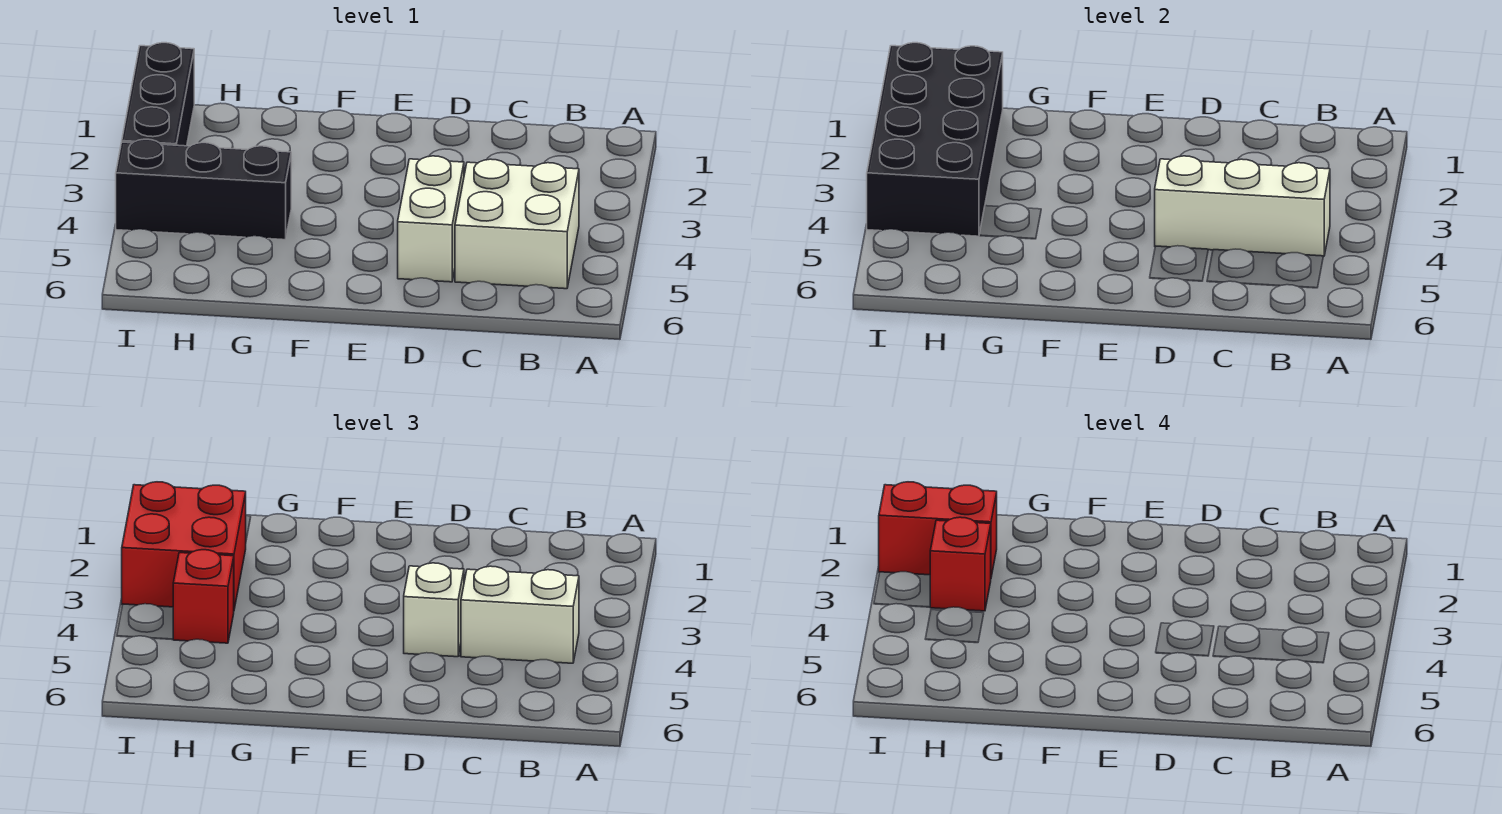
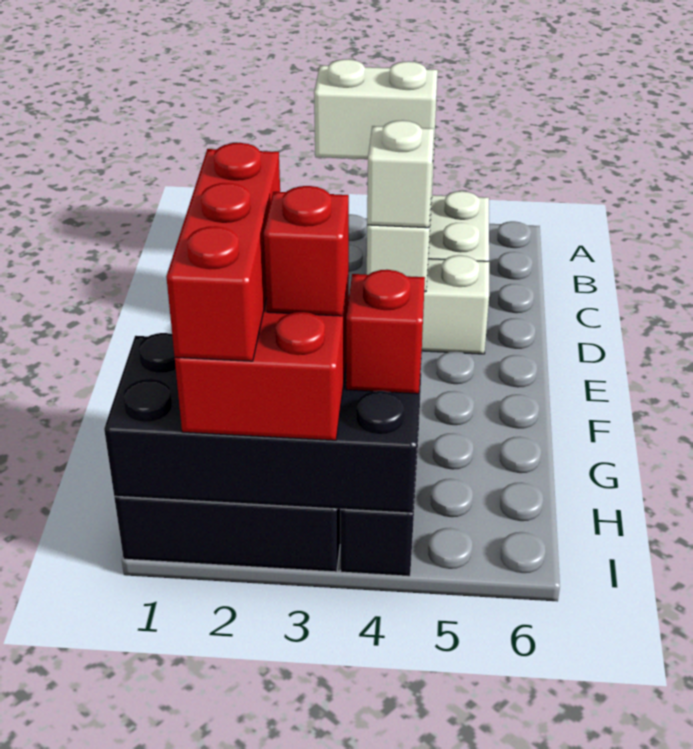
white brick B4:C4 level 3 -> white brick B3:B4 level 3
red brick H2:I2 level 4 -> red brick G2:I2 level 4

